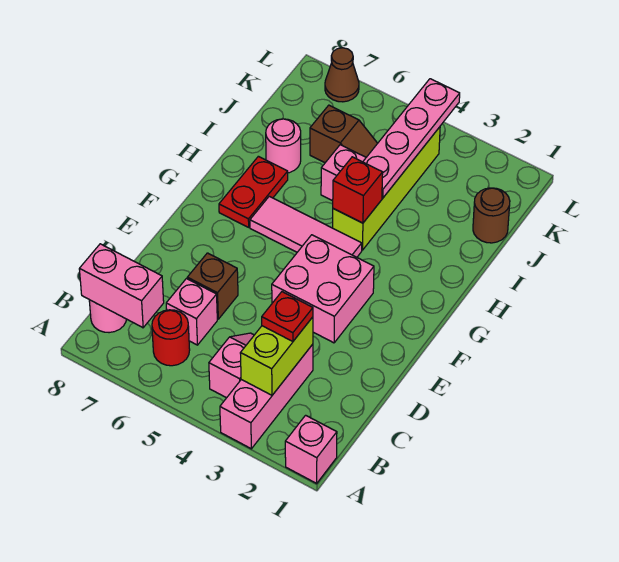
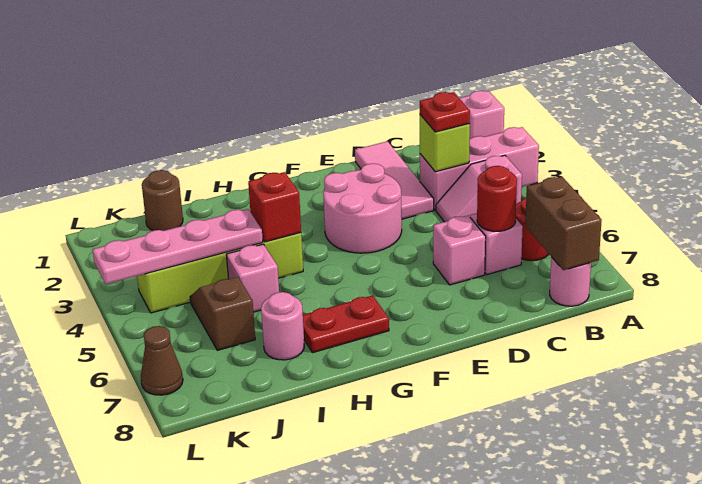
lime brick B3:C3 level 2 -> lime brick C3 level 2
pink brick B7:B8 level 2 -> brown brick B7:B8 level 2
none -> red round brick C6 level 2
brown brick D6 level 1 -> pink brick D6 level 1
pink brick E3:F4 level 1 -> pink round brick E3:F4 level 1
pink tile G4:G6 level 1 -> pink tile D1:D3 level 1

